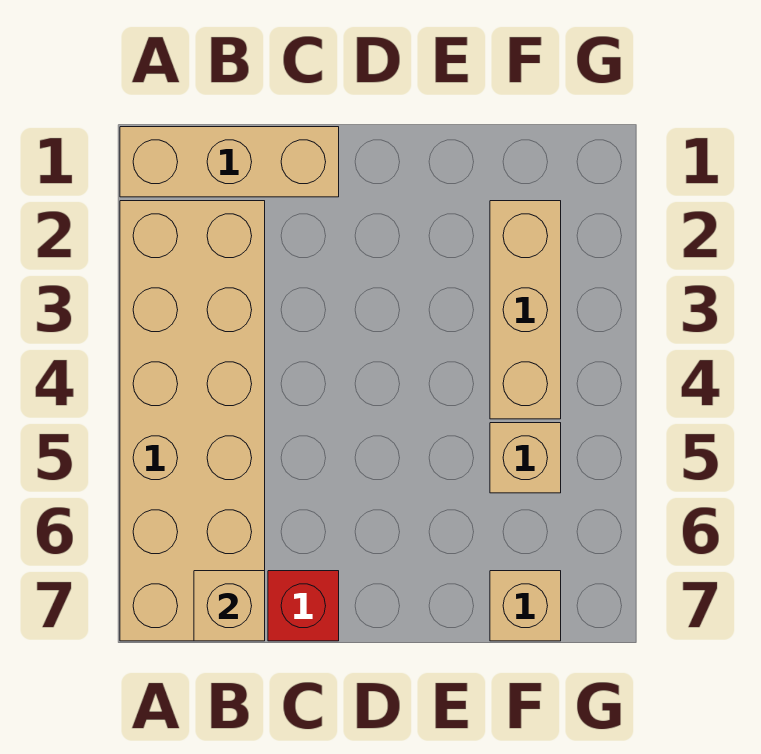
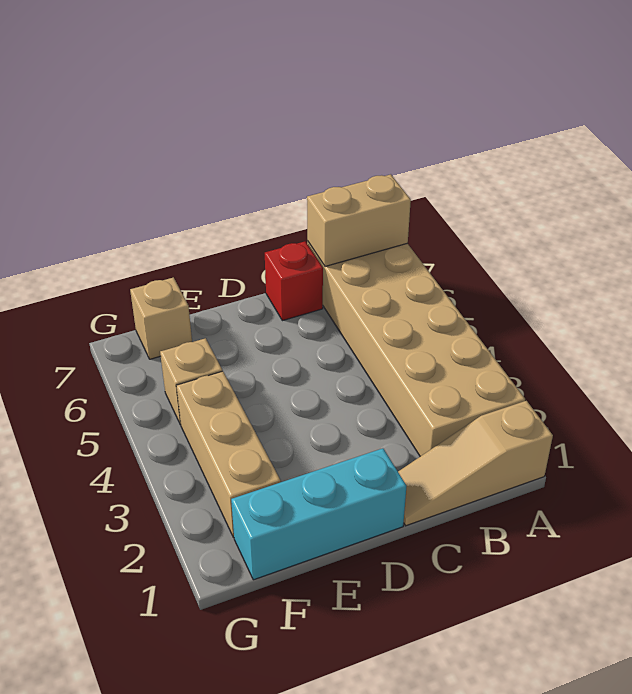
tan brick A1:C1 level 1 -> tan slope A1:C1 level 1 top A
tan brick B7 level 2 -> tan brick A7:B7 level 2
none -> cyan brick D1:F1 level 1

